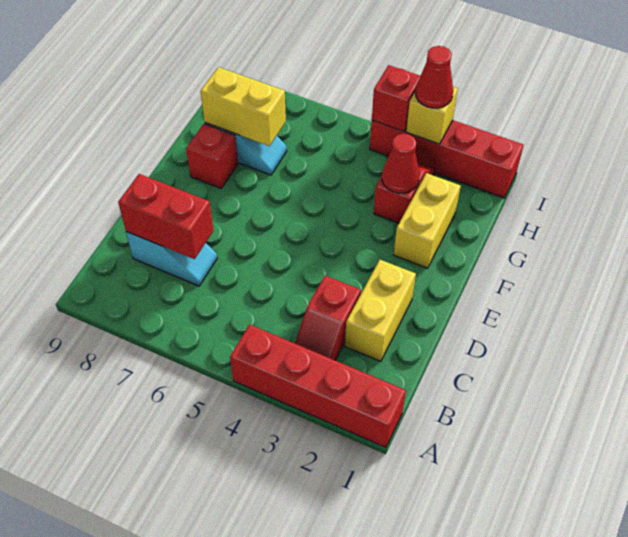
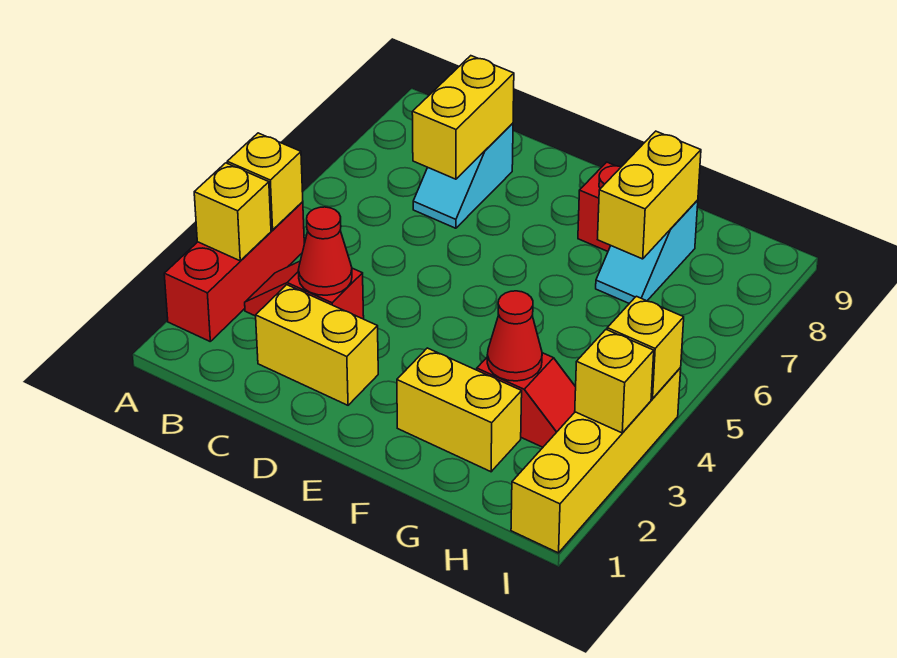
red brick A1:A4 level 1 -> red brick A2:A4 level 1
none -> yellow brick A3 level 2
none -> yellow brick A4 level 2
red brick C7:C8 level 2 -> yellow brick C7:C8 level 2
red brick I1:I4 level 1 -> yellow brick I1:I4 level 1
red cone I3 level 3 -> red cone C3 level 2
red brick I4 level 2 -> yellow brick I4 level 2

